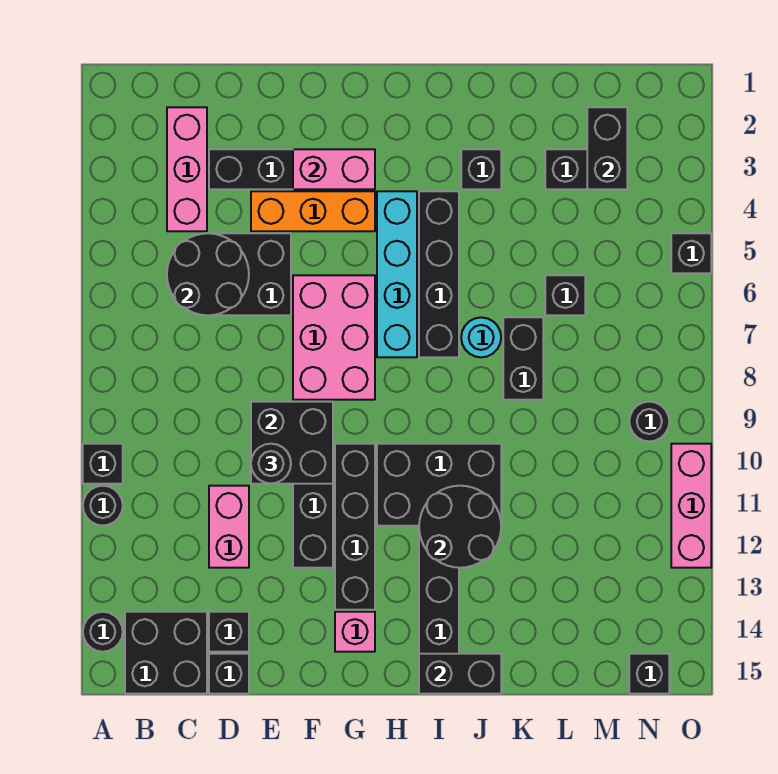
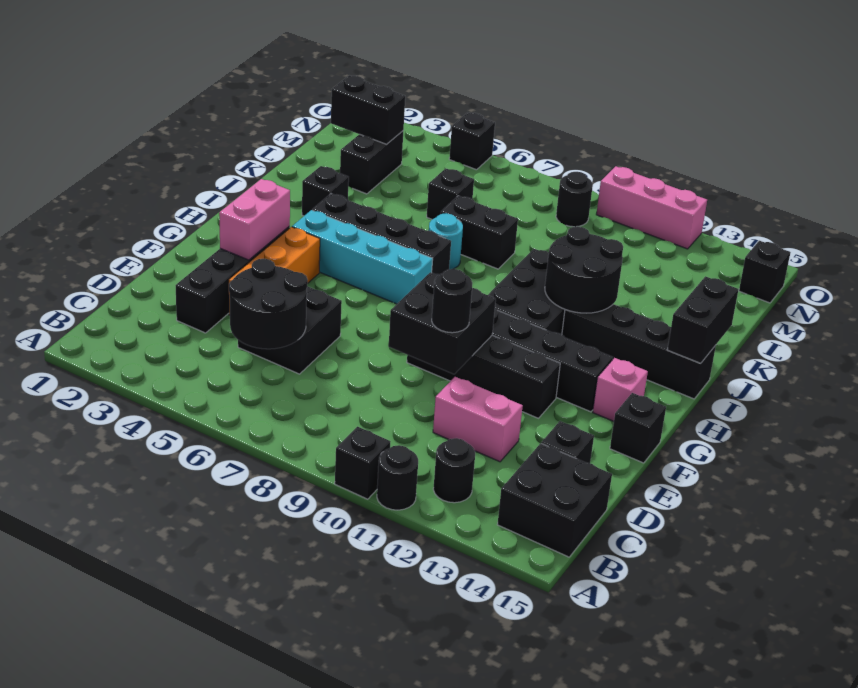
black round brick A14 level 1 -> black round brick B12 level 1
pink brick C2:C4 level 1 -> none
black brick D15 level 1 -> black brick F15 level 1
pink brick F6:G8 level 1 -> none

